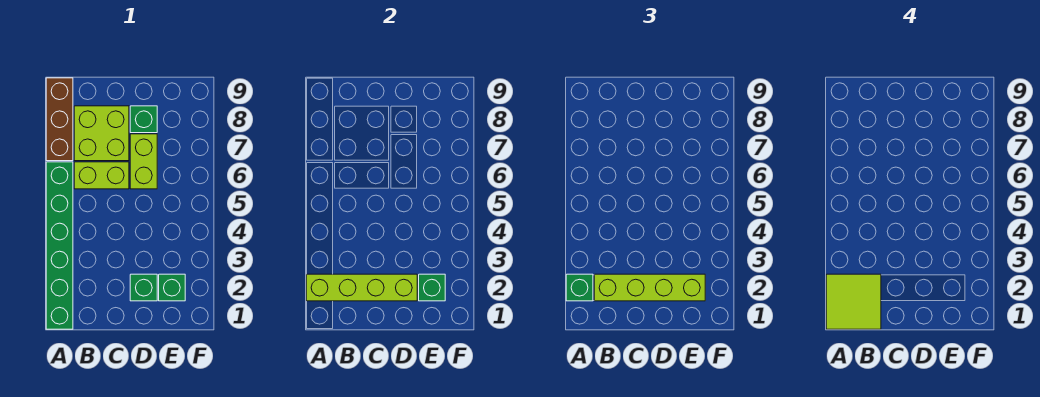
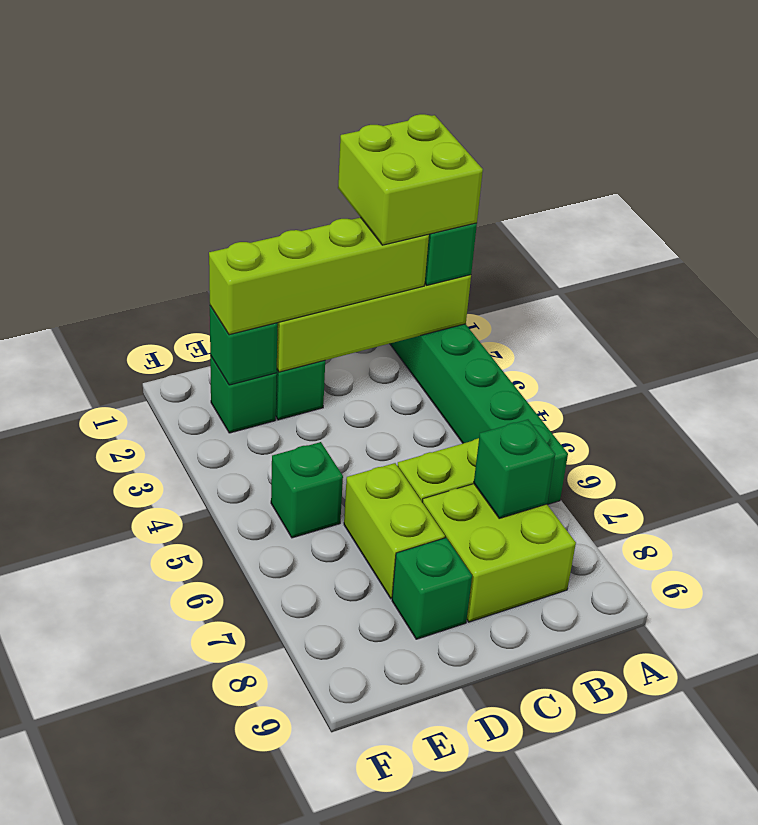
lime tile A1:B2 level 4 -> lime brick A1:B2 level 4
brown brick A7:A9 level 1 -> none
none -> green brick B7 level 2
none -> green brick E5 level 1

